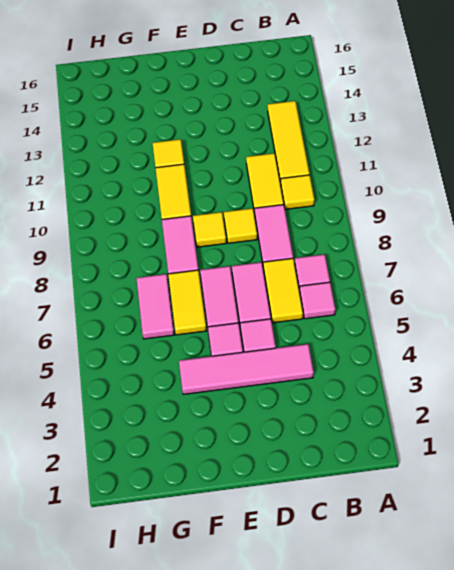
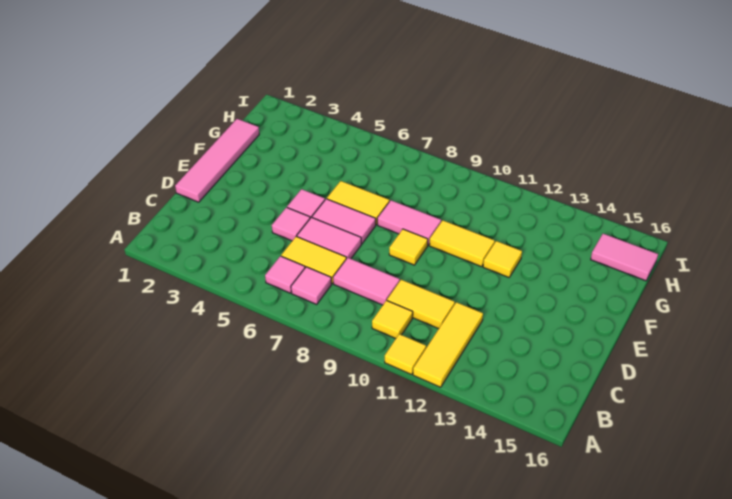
yellow tile B11:B13 level 1 -> yellow tile A12:C12 level 1
pink tile C4:F4 level 1 -> pink tile D1:G1 level 1
yellow tile D9 level 1 -> yellow tile A11 level 1
pink tile G6:G7 level 1 -> pink tile H15:H16 level 1

